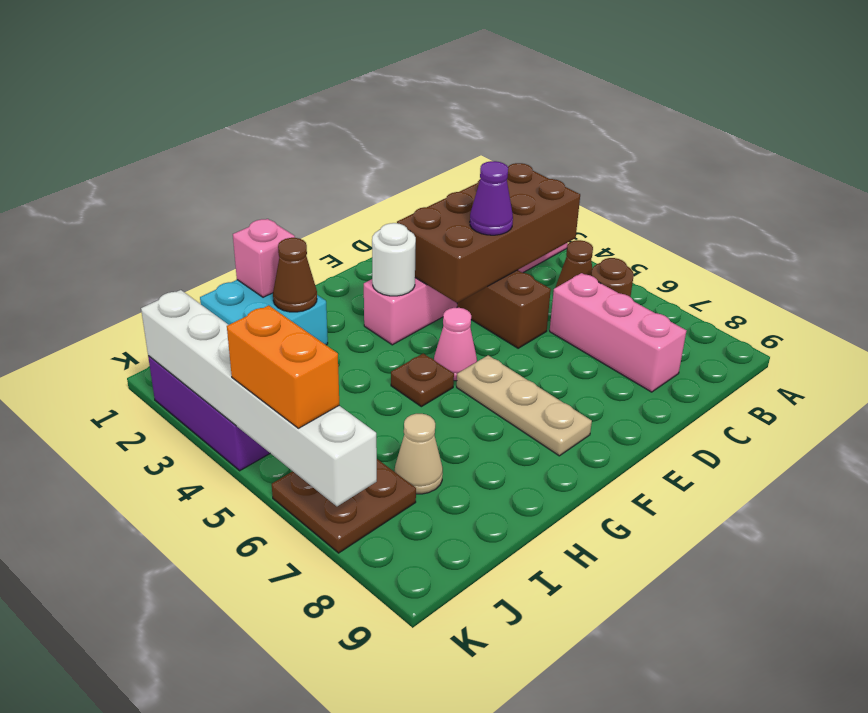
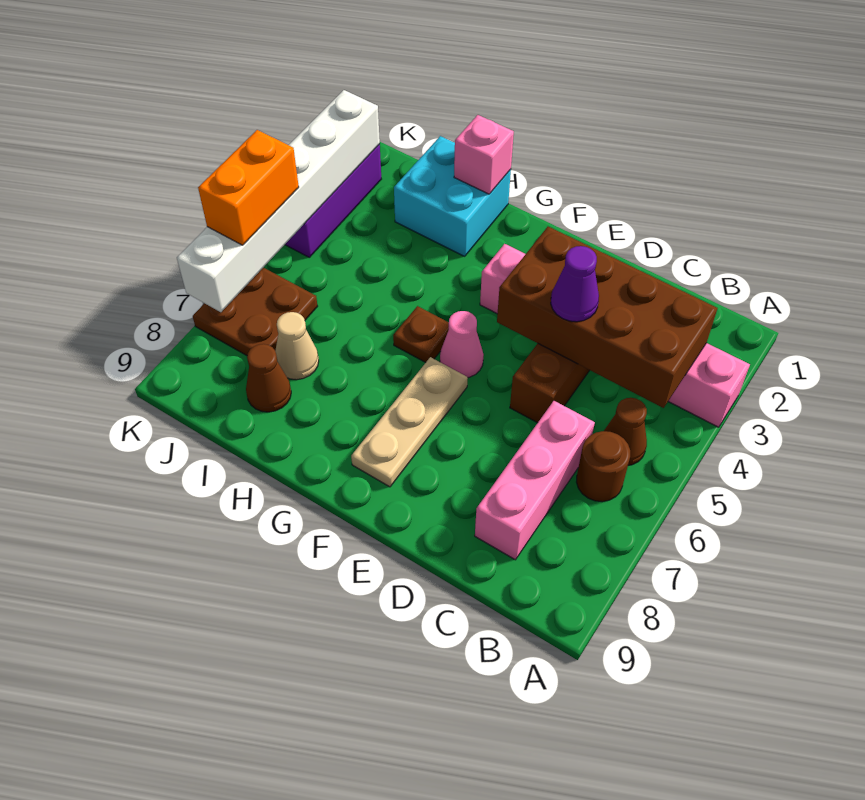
white round brick F3 level 2 -> none
brown cone H2 level 2 -> brown cone I8 level 1

